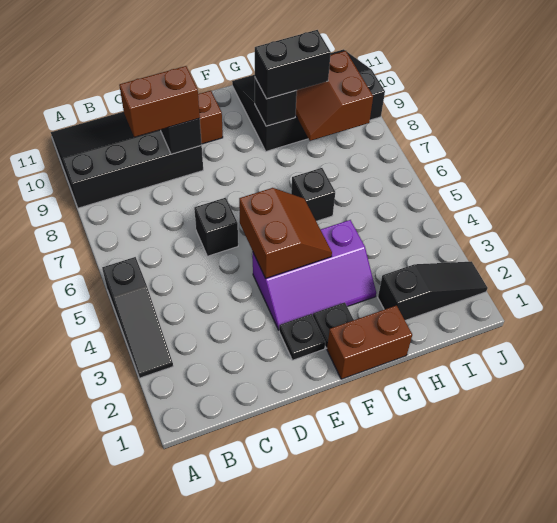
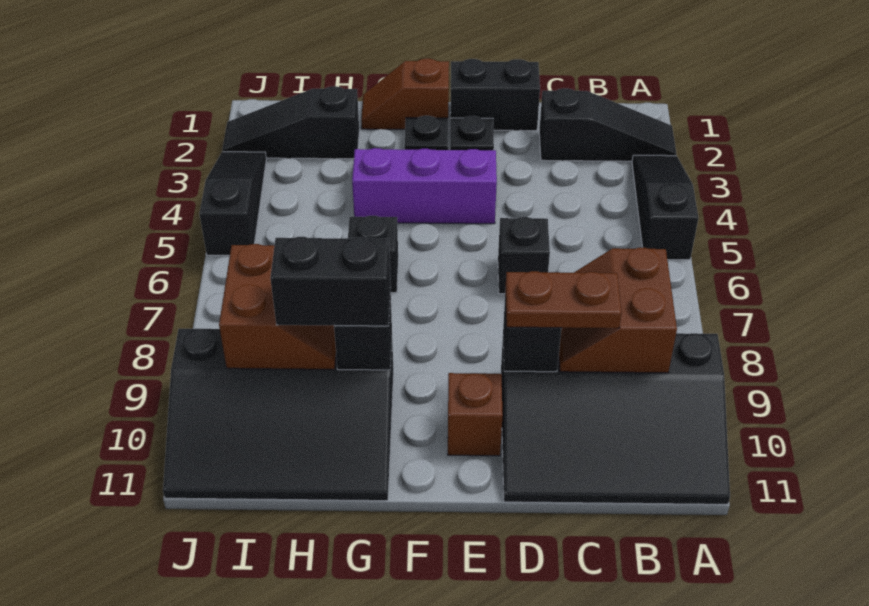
none -> black slope A2:C2 level 1 top C
brown brick C9:D9 level 3 -> brown plate C9:D9 level 3
none -> black brick D1:E1 level 1
brown slope E4:F5 level 2 top E -> brown slope B8:C9 level 2 top B
brown brick F1:G1 level 1 -> brown slope F1:G1 level 1 top F
none -> black slope J3:J5 level 1 top 5

